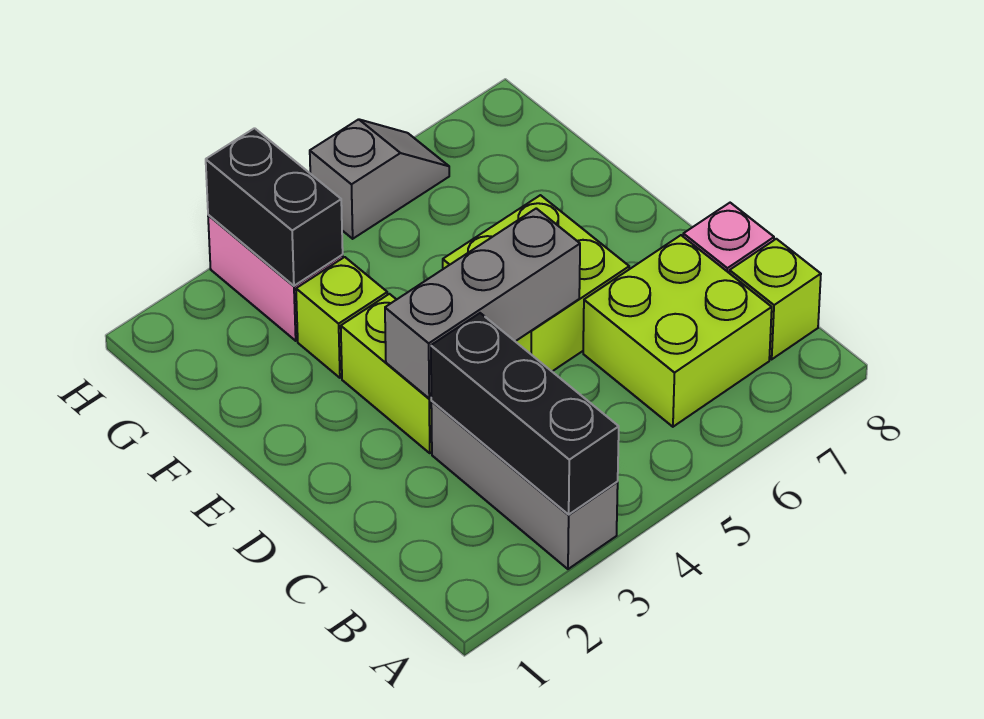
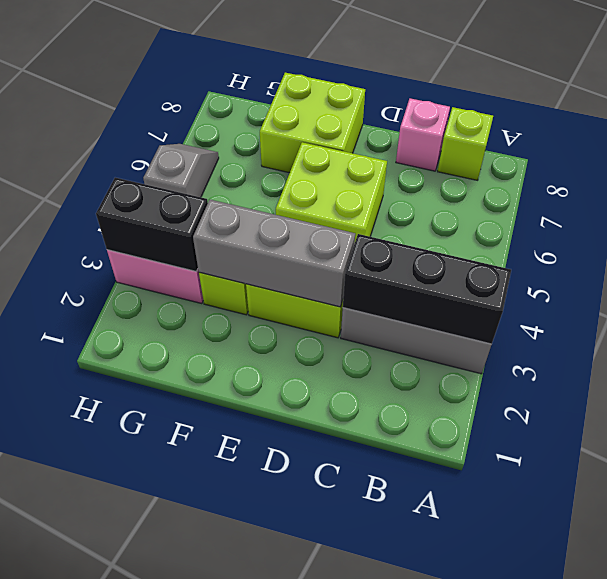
lime brick B6:C7 level 1 -> lime brick E7:F8 level 1
grey brick D3:D5 level 2 -> grey brick D3:F3 level 2

